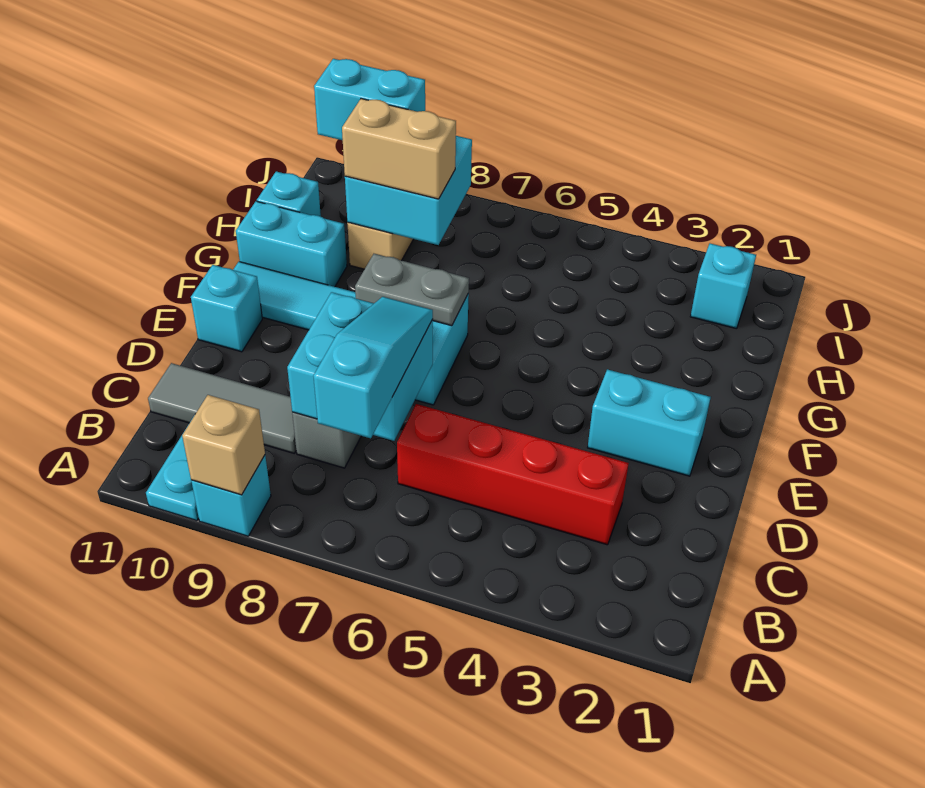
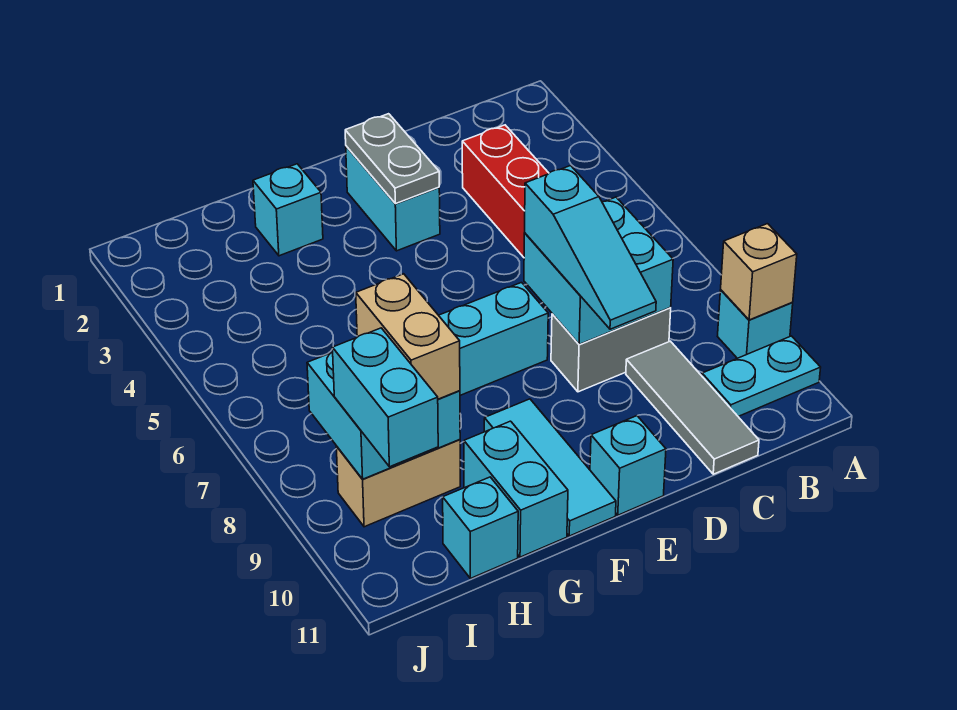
cyan slope B7:D7 level 3 top B -> cyan slope D7:D9 level 3 top 7
grey plate F7:F8 level 2 -> grey plate E2:E3 level 2
cyan brick I2 level 1 -> cyan brick G2 level 1

